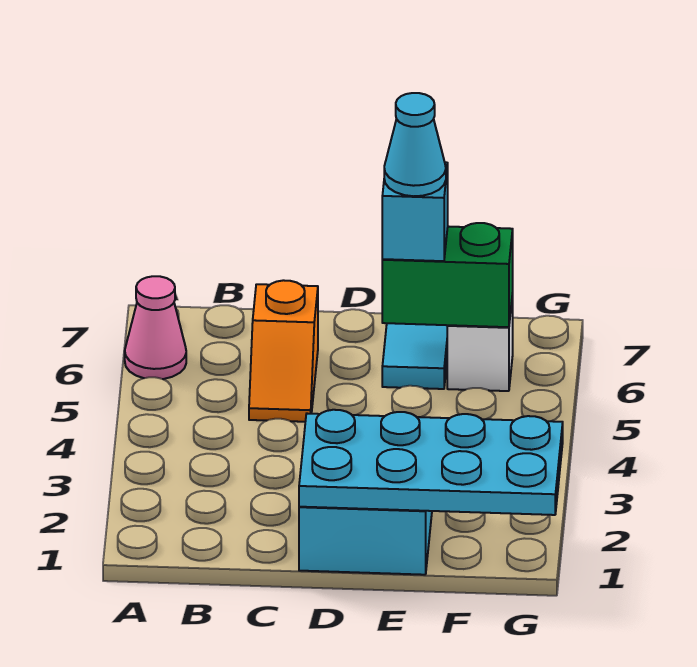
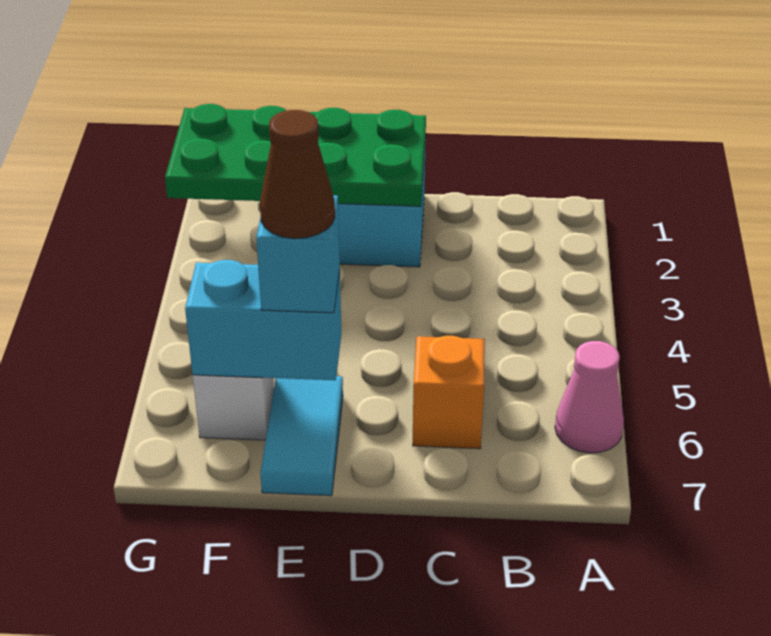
cyan plate D1:G2 level 2 -> green plate D1:G2 level 2
green brick E6:F6 level 2 -> cyan brick E6:F6 level 2
cyan cone E6 level 4 -> brown cone E6 level 4

